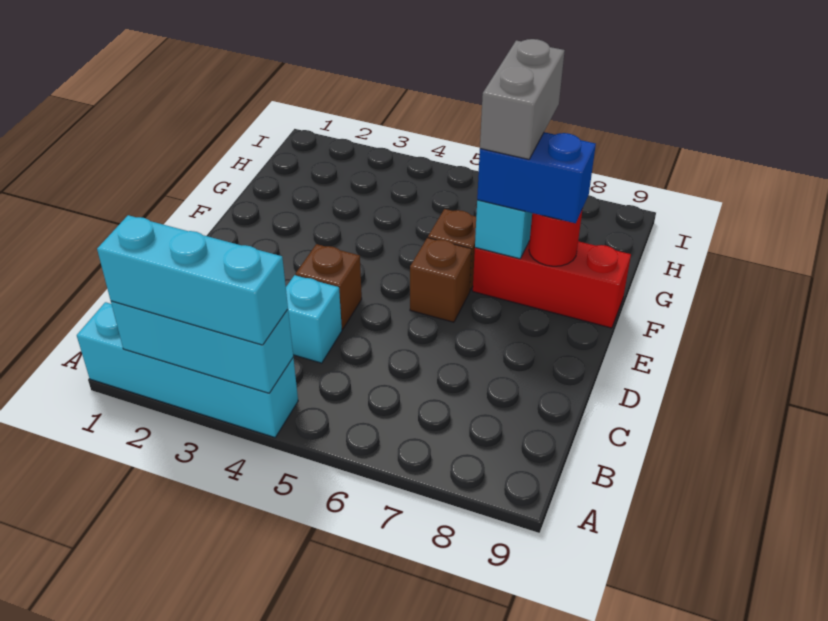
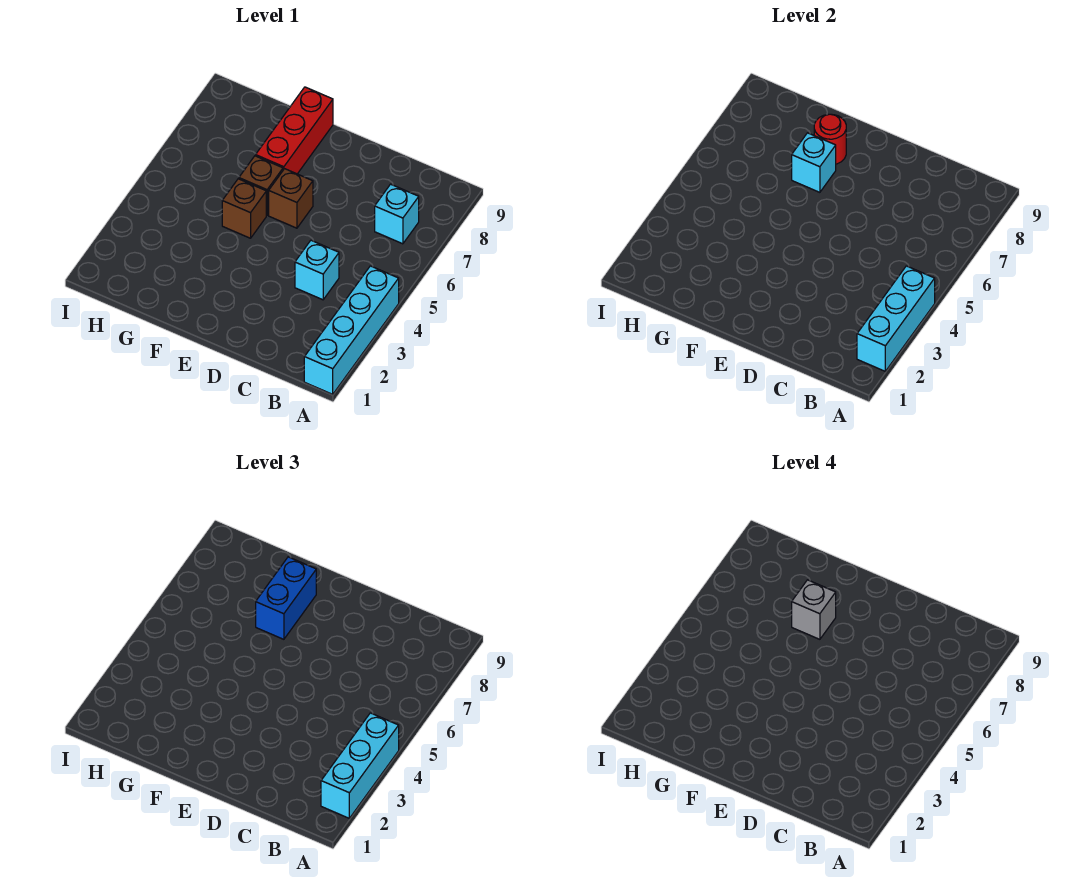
none -> cyan brick B7 level 1
brown brick D4 level 1 -> brown brick F5 level 1
grey brick F7:G7 level 4 -> grey brick F7 level 4

